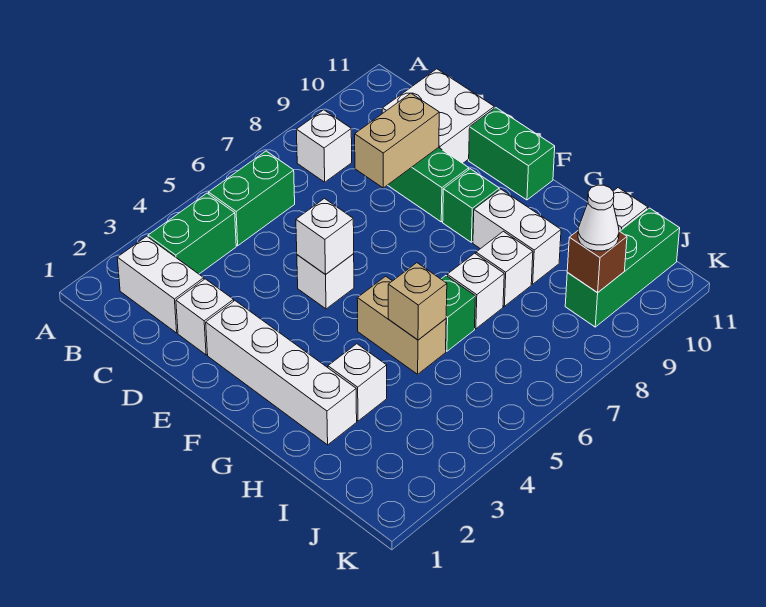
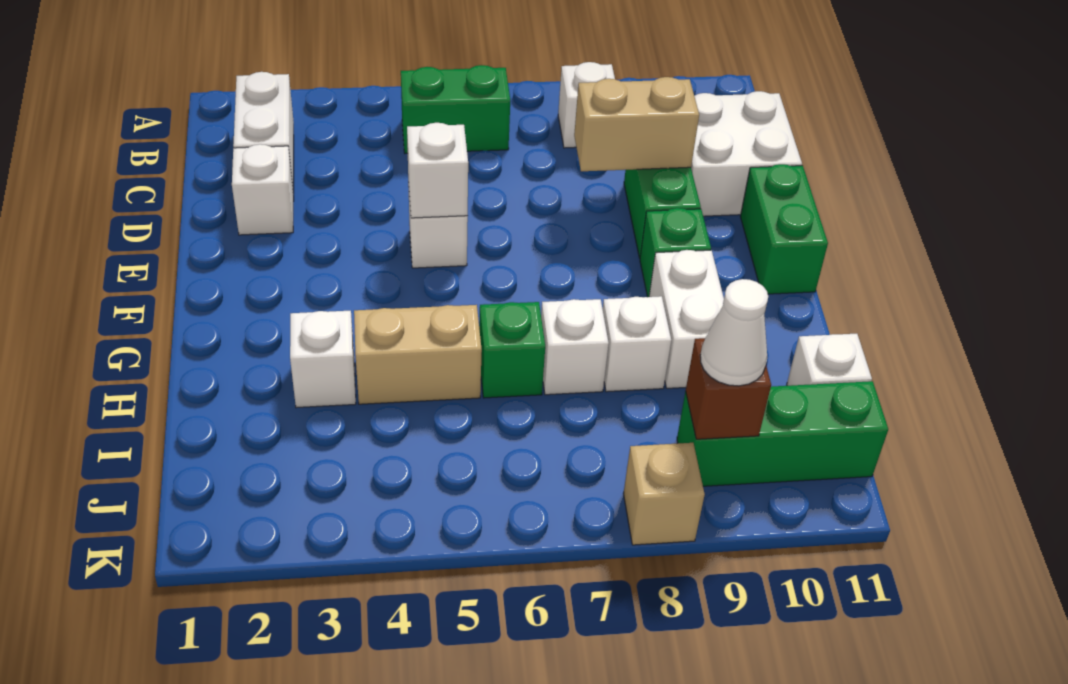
green brick B3:B4 level 1 -> none
white brick E2:H2 level 1 -> none
tan brick G5:H5 level 1 -> tan brick H4:H5 level 1
tan brick H5 level 2 -> tan brick K8 level 1

